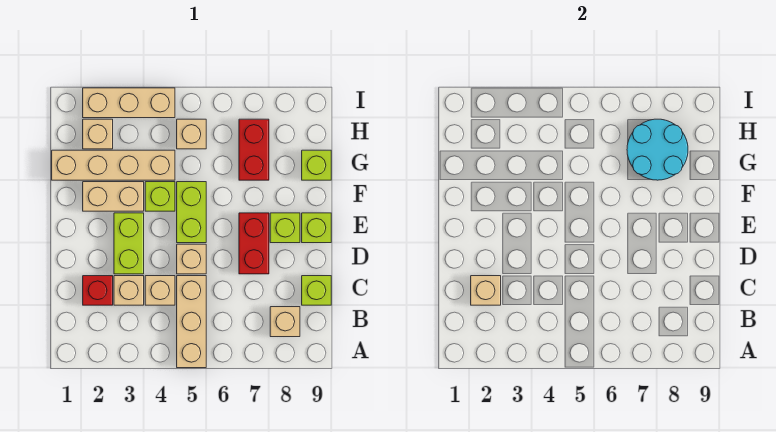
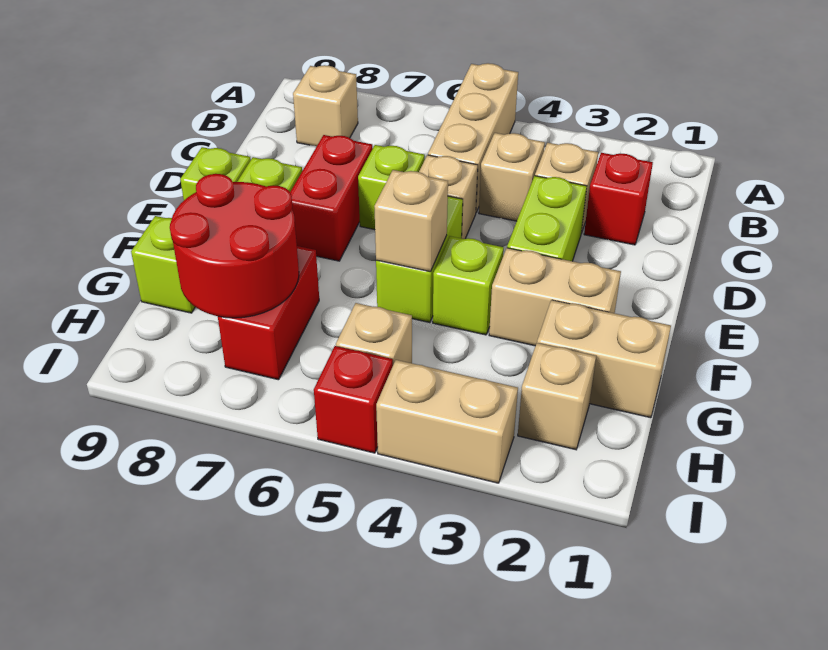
tan brick C2 level 2 -> tan brick F5 level 2
lime brick C9 level 1 -> lime brick D6 level 1
tan brick G1:G4 level 1 -> tan brick G1:G2 level 1
cyan round brick G7:H8 level 2 -> red round brick G7:H8 level 2
tan brick I2:I4 level 1 -> tan brick I3:I4 level 1
none -> red brick I5 level 1

